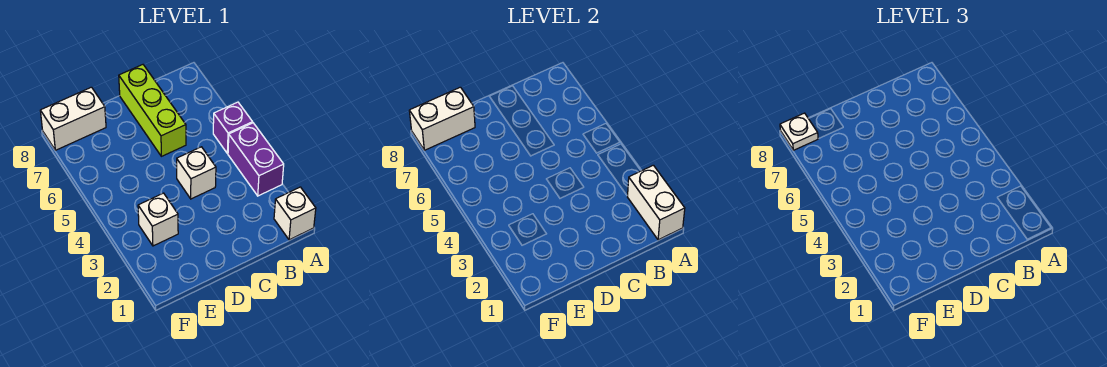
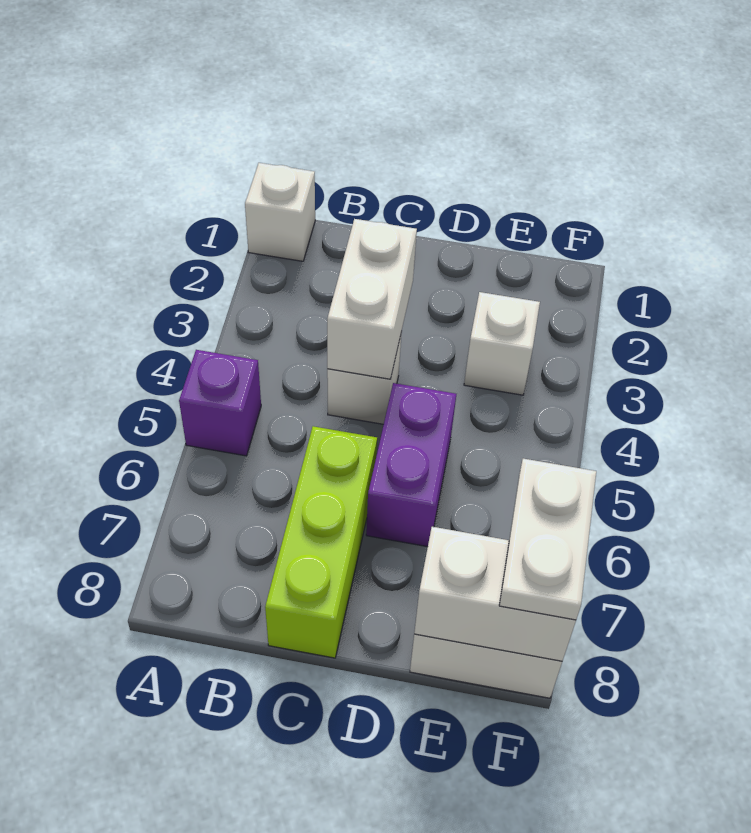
white brick A1:A2 level 2 -> white brick C3:C4 level 2
purple brick A3:A4 level 1 -> purple brick D5:D6 level 1
white plate F8 level 3 -> white plate F7:F8 level 3

